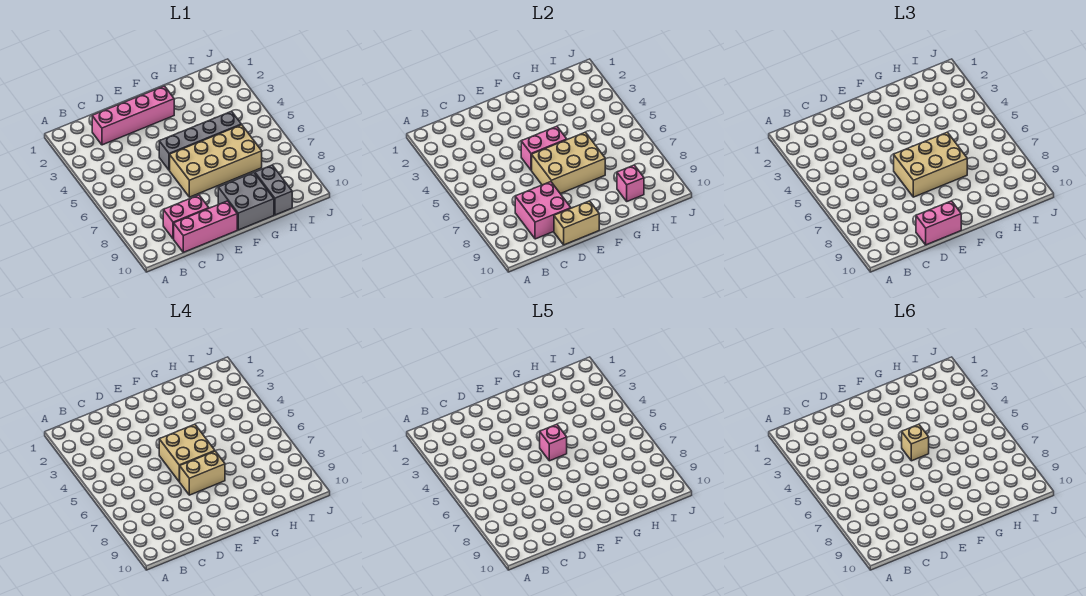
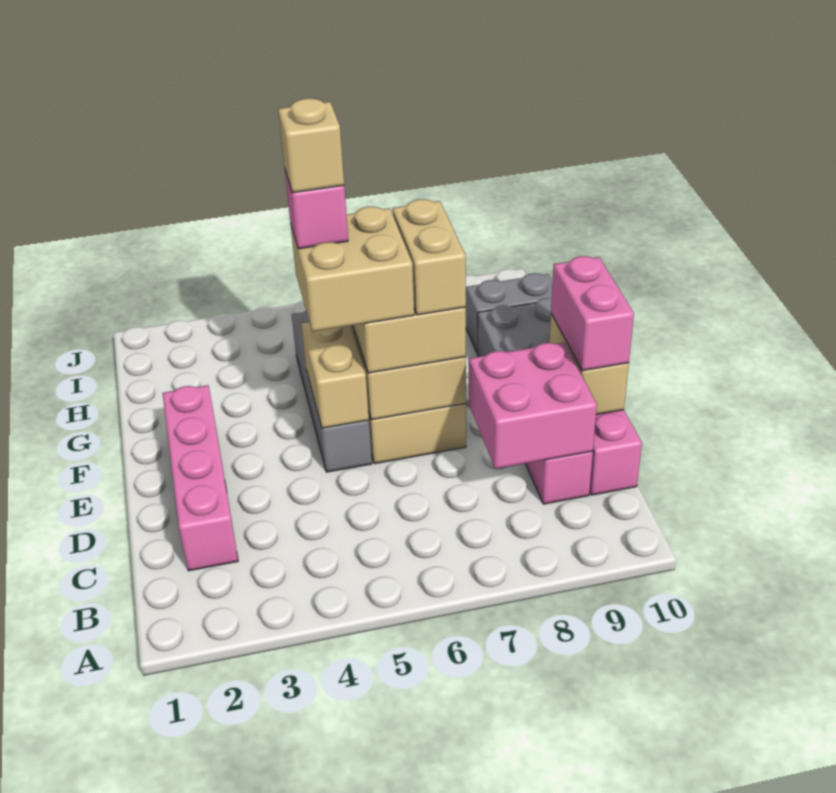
pink brick E5:F5 level 2 -> tan brick E5:F5 level 2
pink brick H9 level 2 -> none

